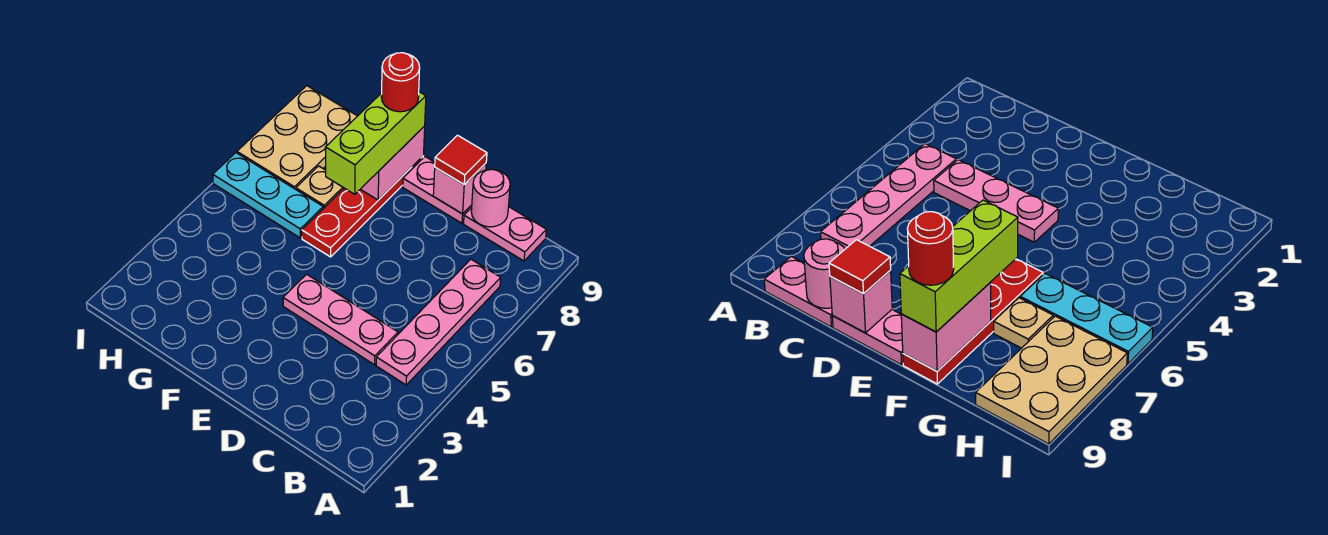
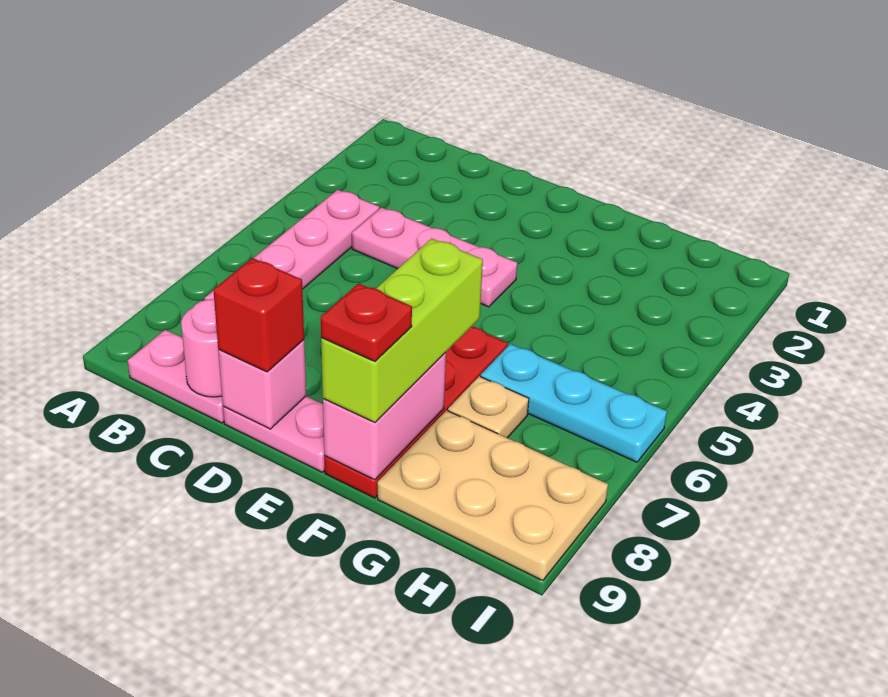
red tile D9 level 3 -> red brick D9 level 3
red round brick F9 level 4 -> red plate F9 level 4
tan plate H7:I9 level 1 -> tan plate G8:I9 level 1

